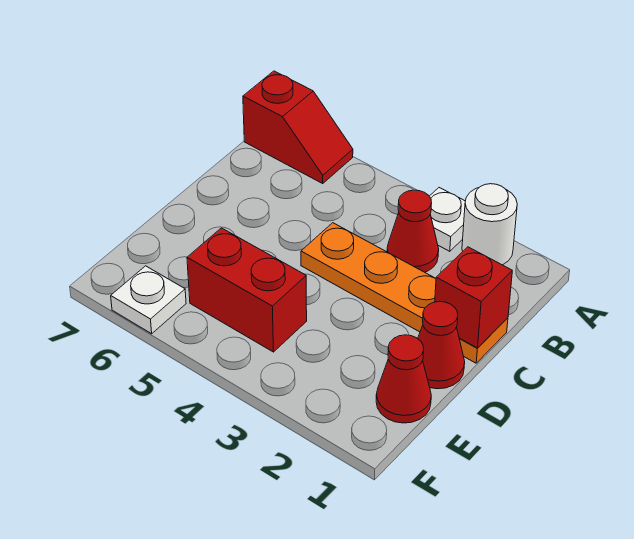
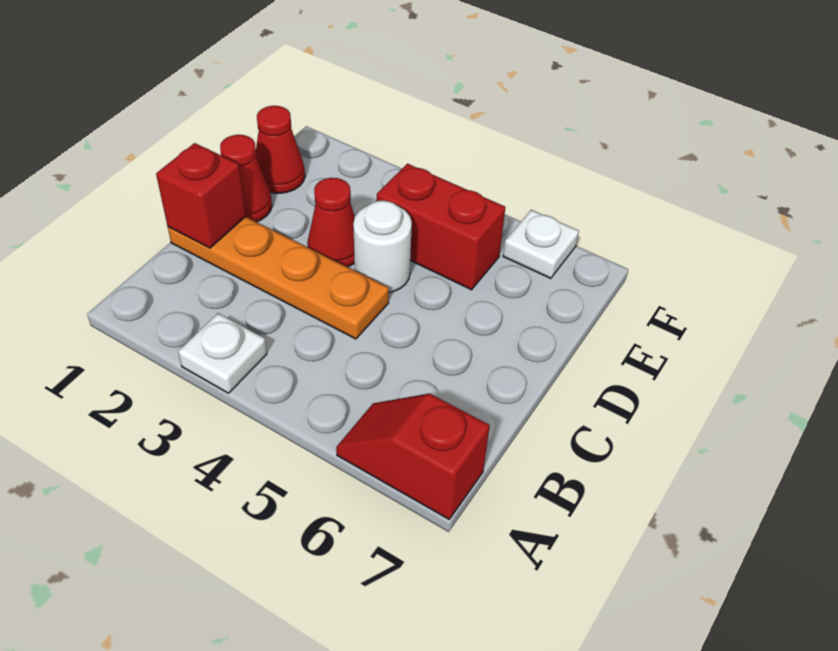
white round brick A2 level 1 -> white round brick D4 level 1
red cone B3 level 1 -> red cone D3 level 1

